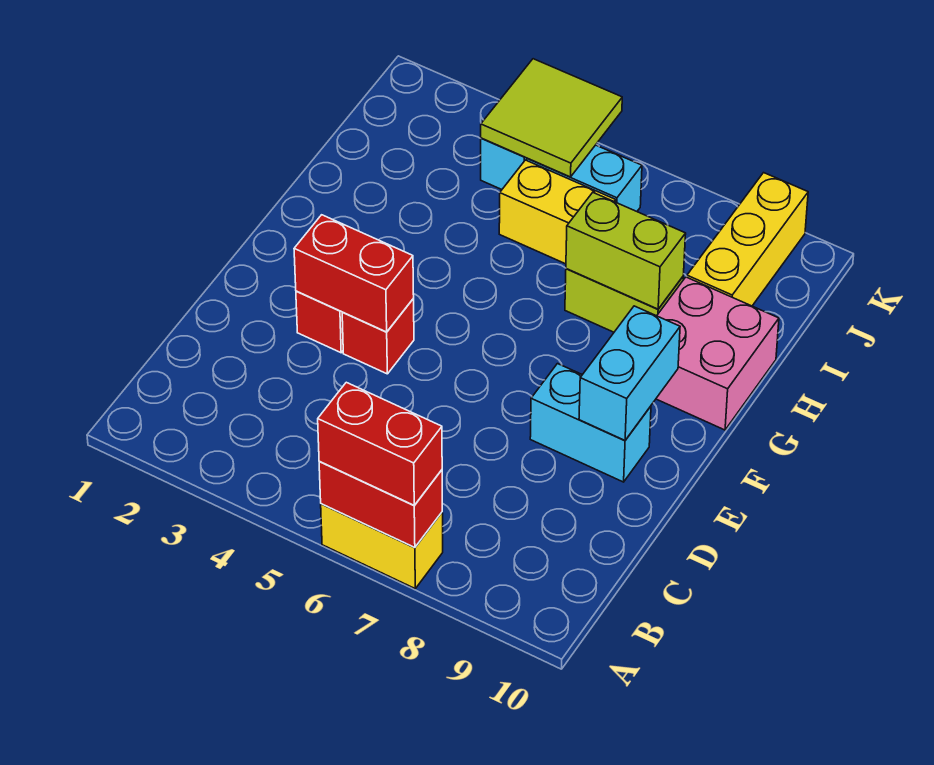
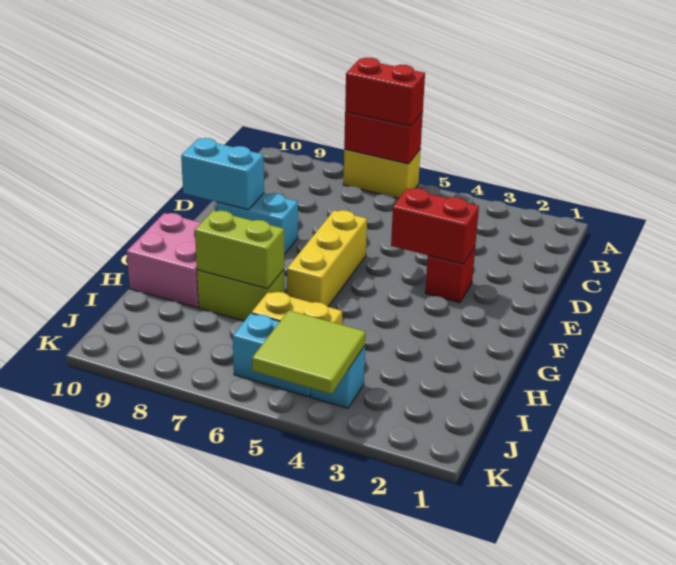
red brick E4 level 1 -> none
cyan brick E9:F9 level 2 -> cyan brick E9:E10 level 2
yellow brick I9:K9 level 1 -> yellow brick E6:G6 level 1

